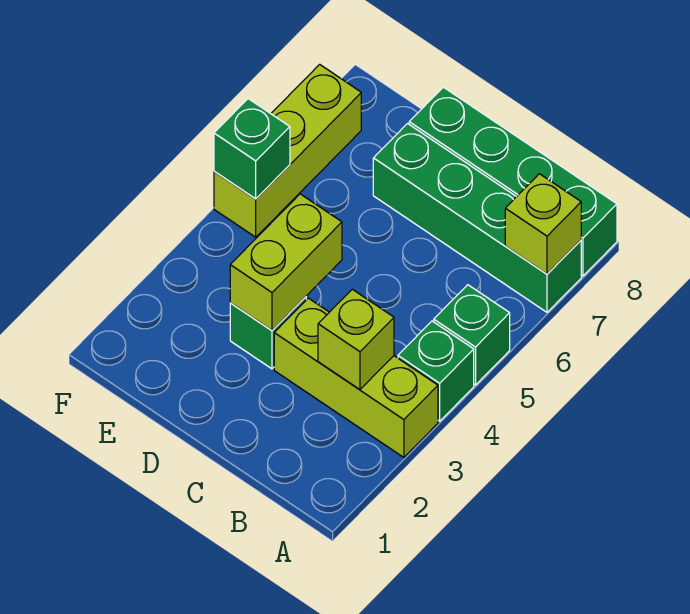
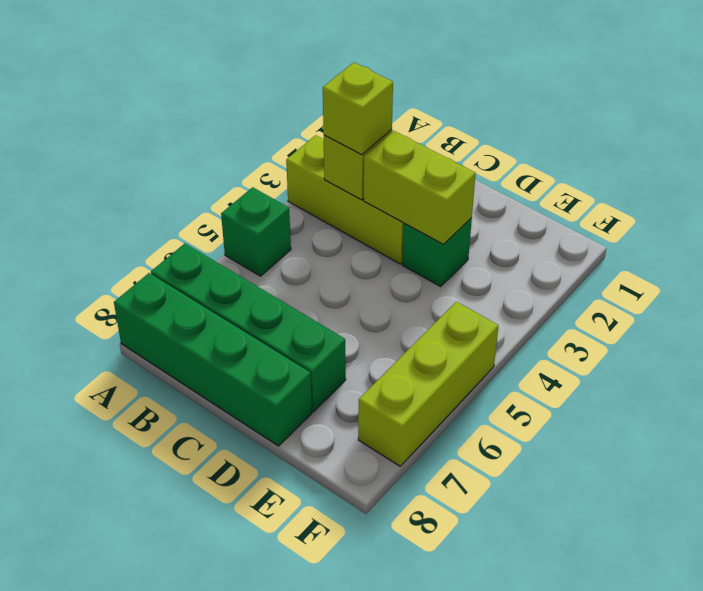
green brick A4 level 1 -> none
lime brick A7 level 2 -> lime brick B3 level 3
lime brick D3:D4 level 2 -> lime brick C3:D3 level 2
green brick F5 level 2 -> none

